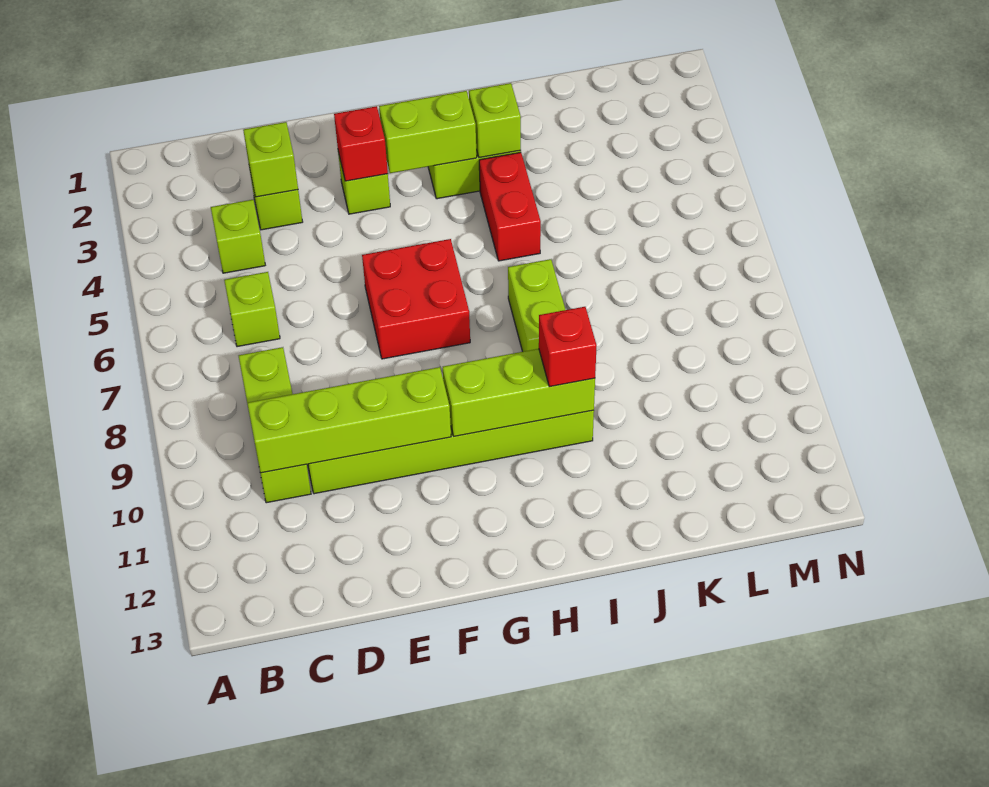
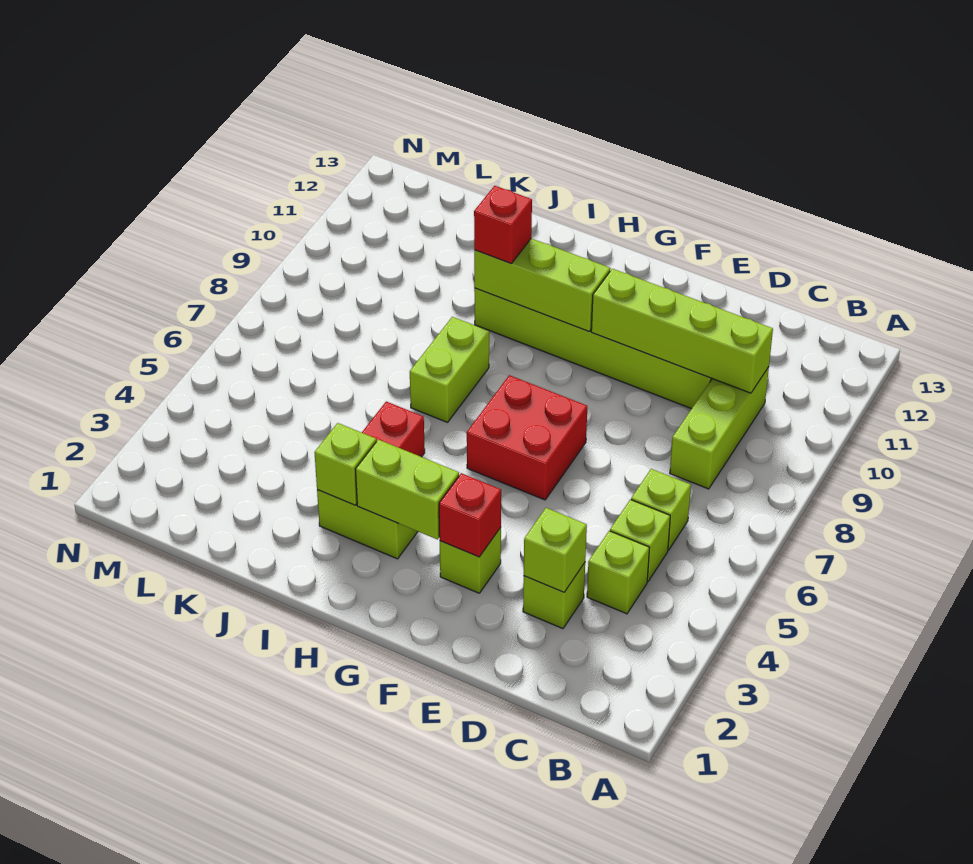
none -> lime brick C5 level 1

